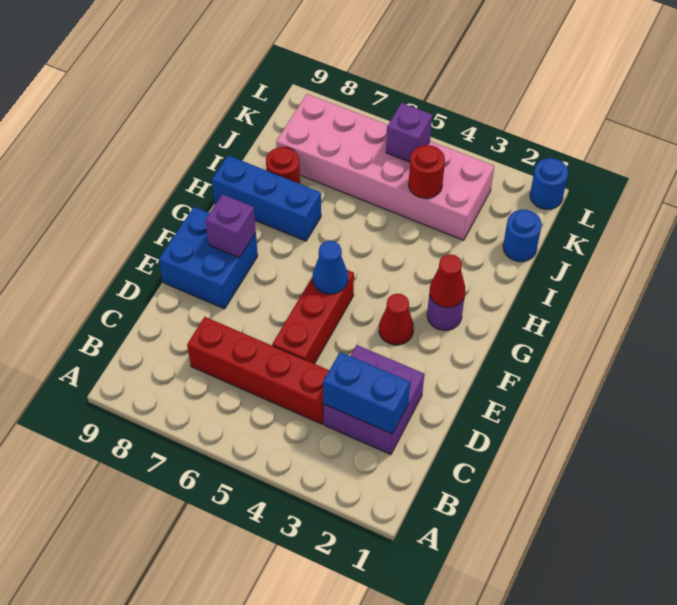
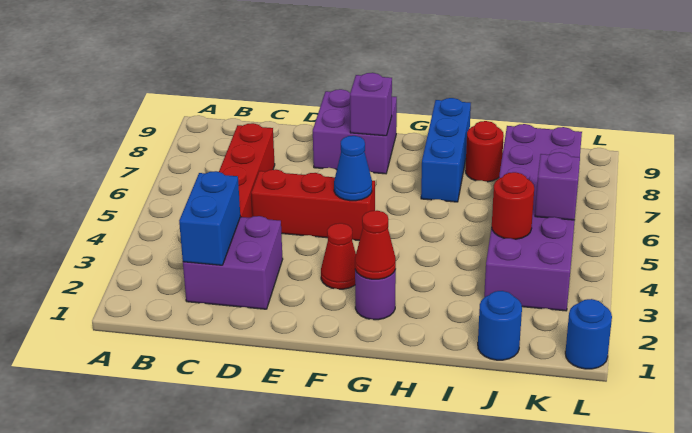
blue brick E8:F9 level 1 -> purple brick E8:F9 level 1
pink brick J3:K8 level 1 -> purple brick J3:K8 level 1

